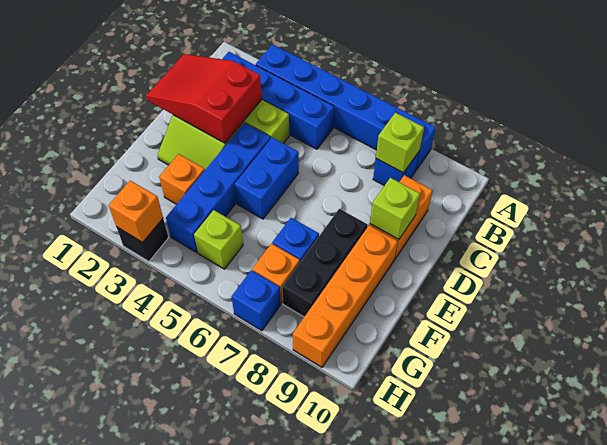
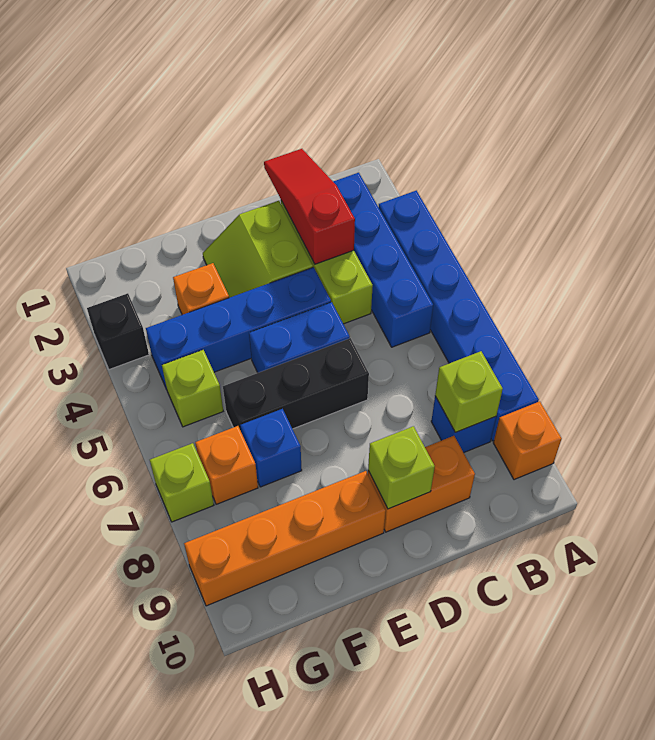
red slope C1:D3 level 2 top 3 -> red slope C1:C3 level 2 top 3
black brick E8:G8 level 1 -> black brick D6:F6 level 1
orange brick H3 level 2 -> orange brick A9 level 1
blue brick H7 level 1 -> lime brick H7 level 1

